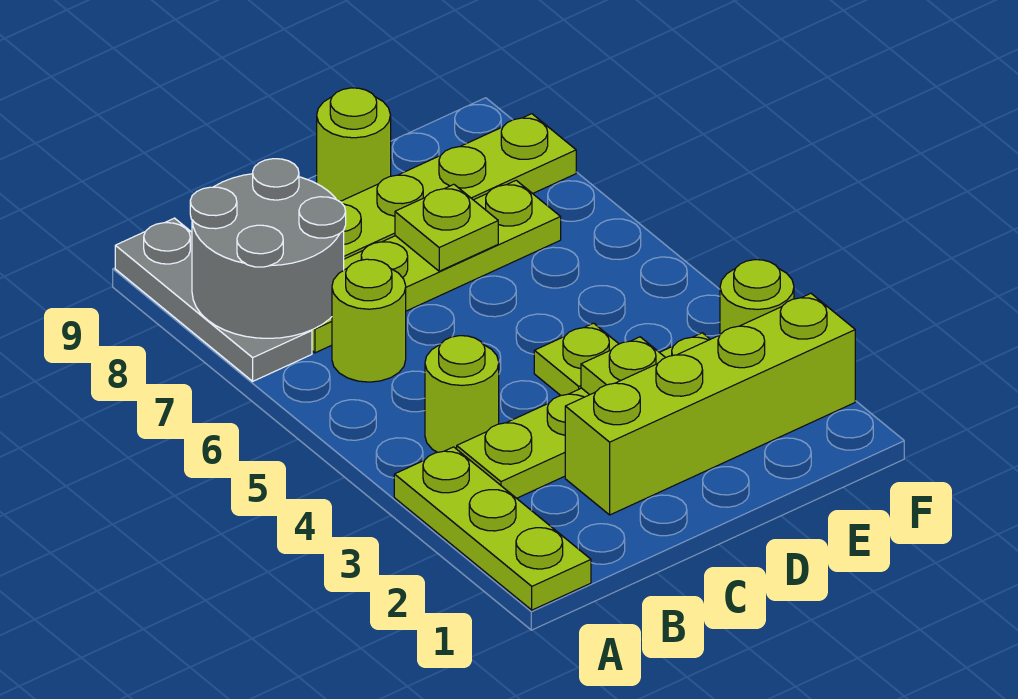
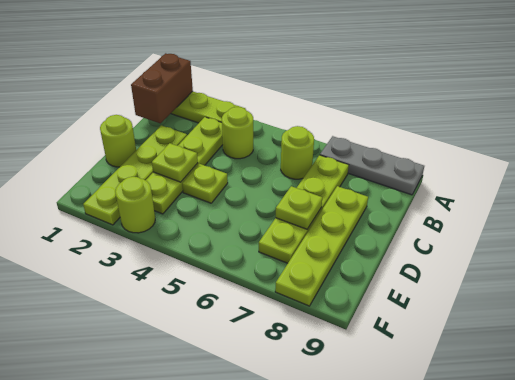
none -> brown brick A1:B1 level 2
grey round brick A7:B8 level 2 -> none
lime brick C2:F2 level 1 -> lime plate C2:F2 level 1
lime round brick D9 level 1 -> lime round brick D1 level 1

